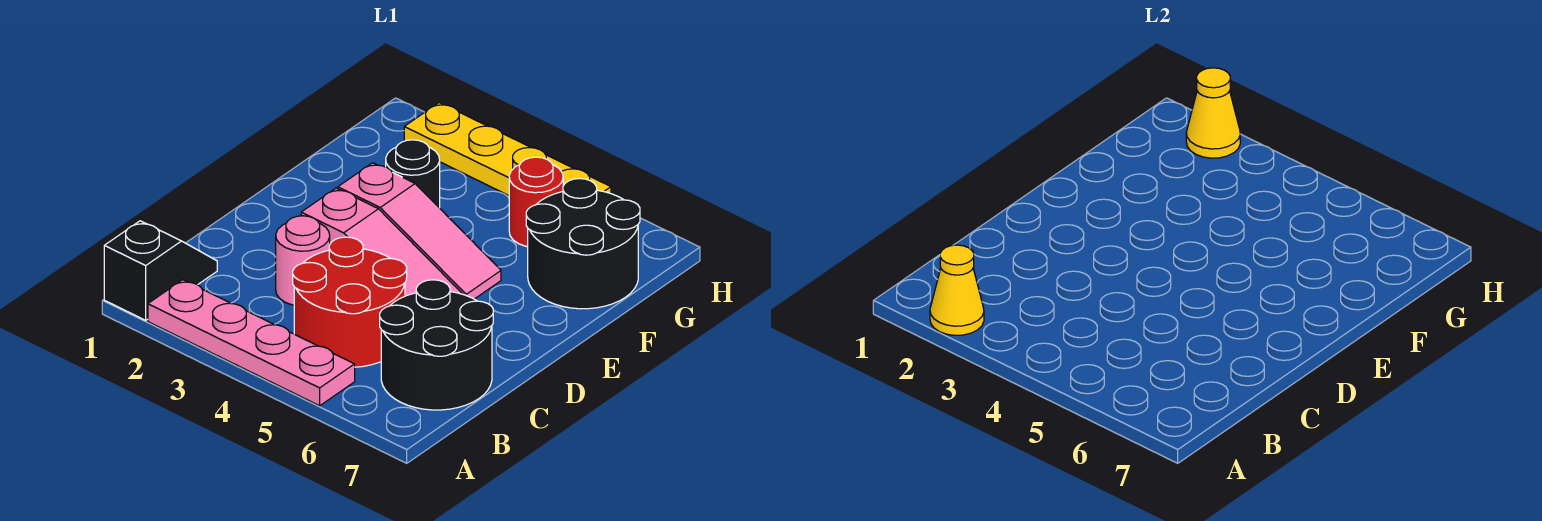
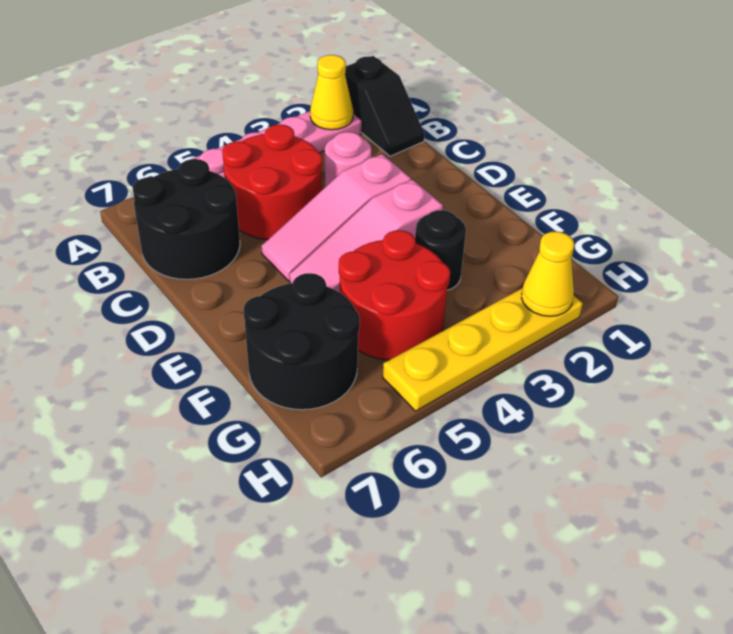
red round brick G5 level 1 -> red round brick F4:G5 level 1

